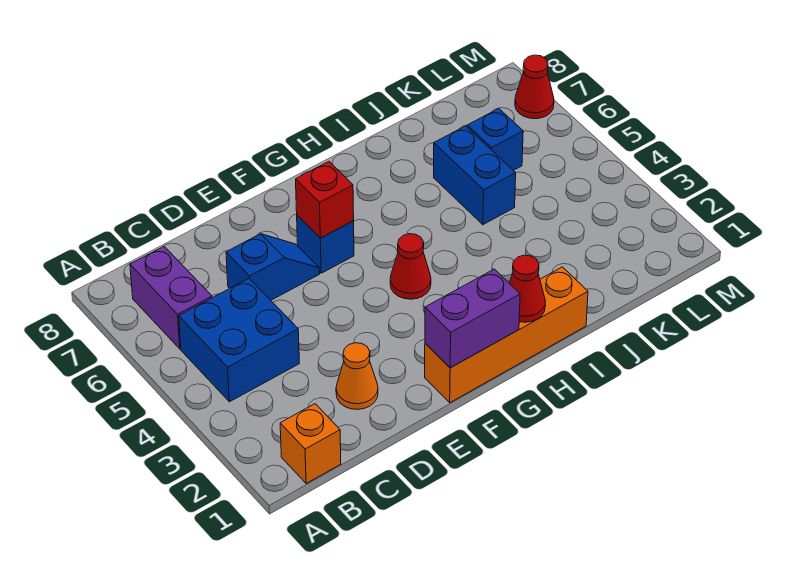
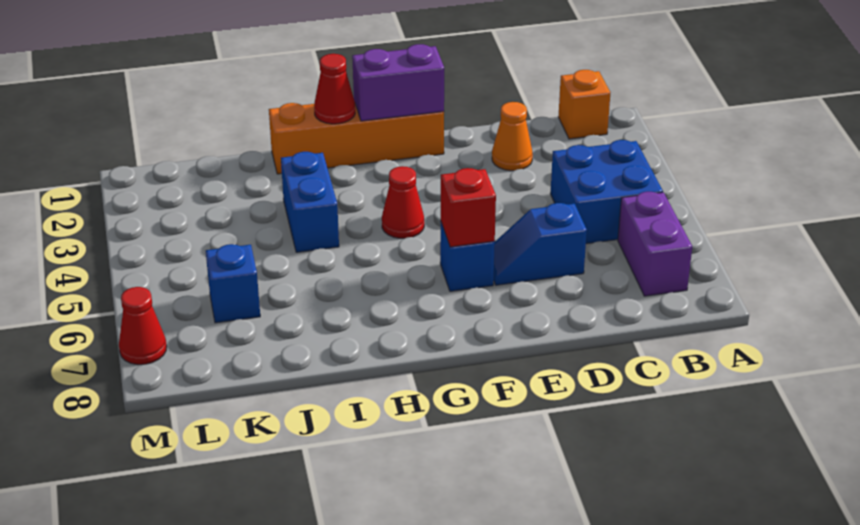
blue brick J5:J6 level 1 -> blue brick I3:I4 level 1

